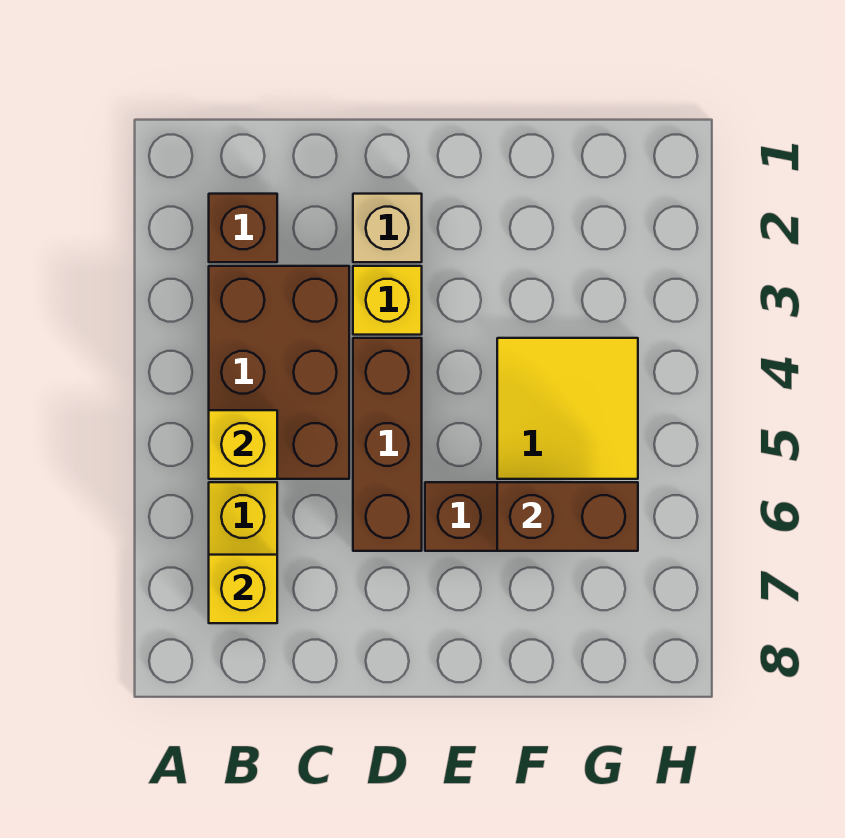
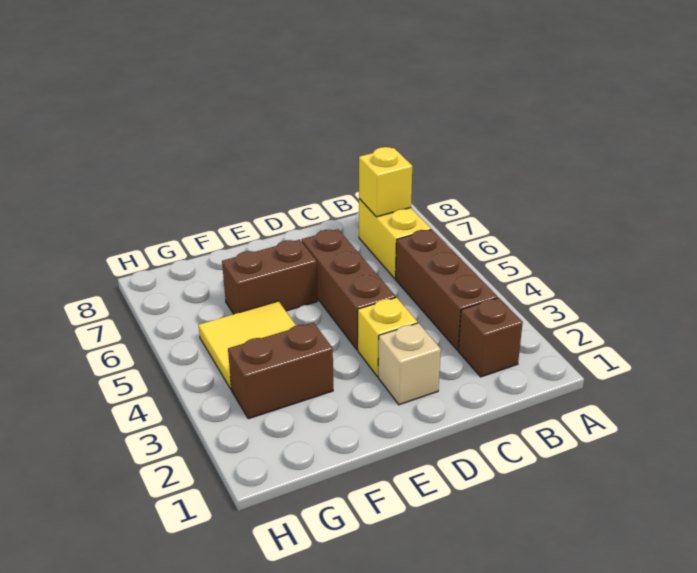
brown brick B3:C5 level 1 -> brown brick B3:B5 level 1
yellow brick B5 level 2 -> none
brown brick F6:G6 level 2 -> brown brick F3:G3 level 1

